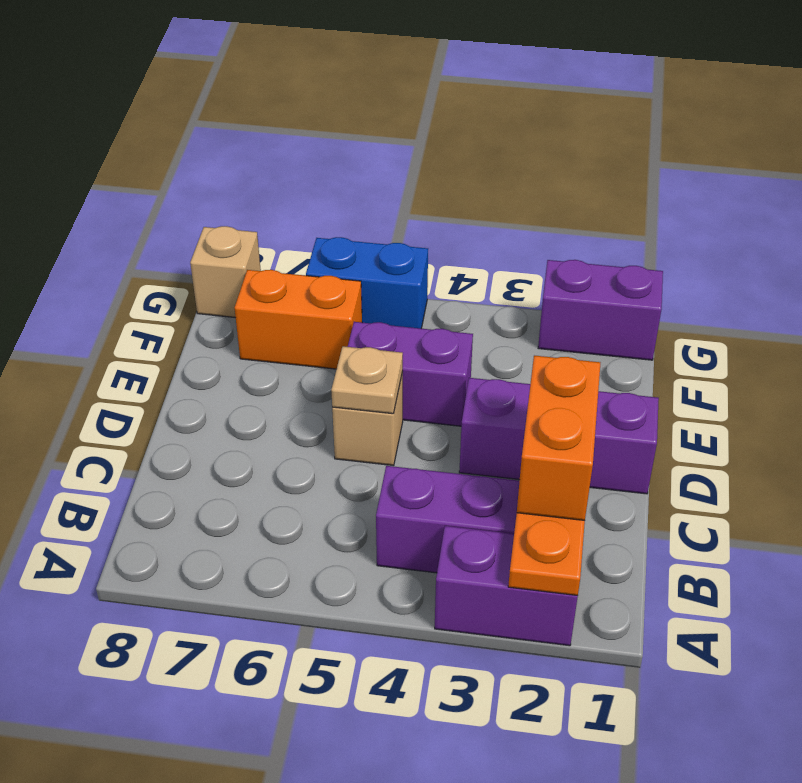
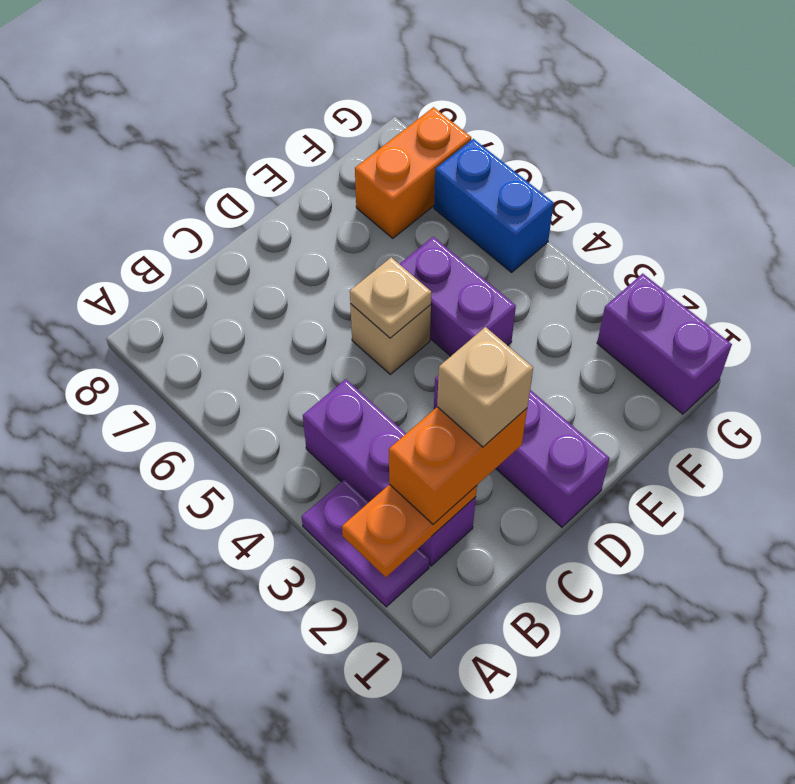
purple brick A2:A3 level 1 -> purple plate A2:A3 level 1
orange brick F6:F7 level 1 -> orange brick F7:G7 level 1
tan brick G8 level 1 -> tan brick C2 level 4

